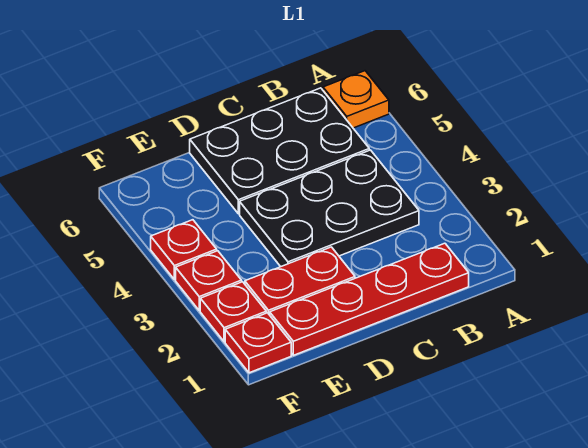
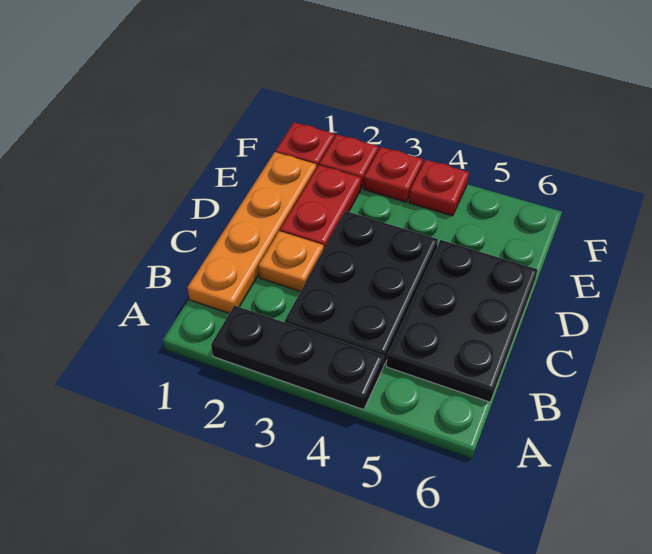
none -> black plate A2:A4 level 1
orange plate A6 level 1 -> orange plate C2 level 1
red plate B1:E1 level 1 -> orange plate B1:E1 level 1

